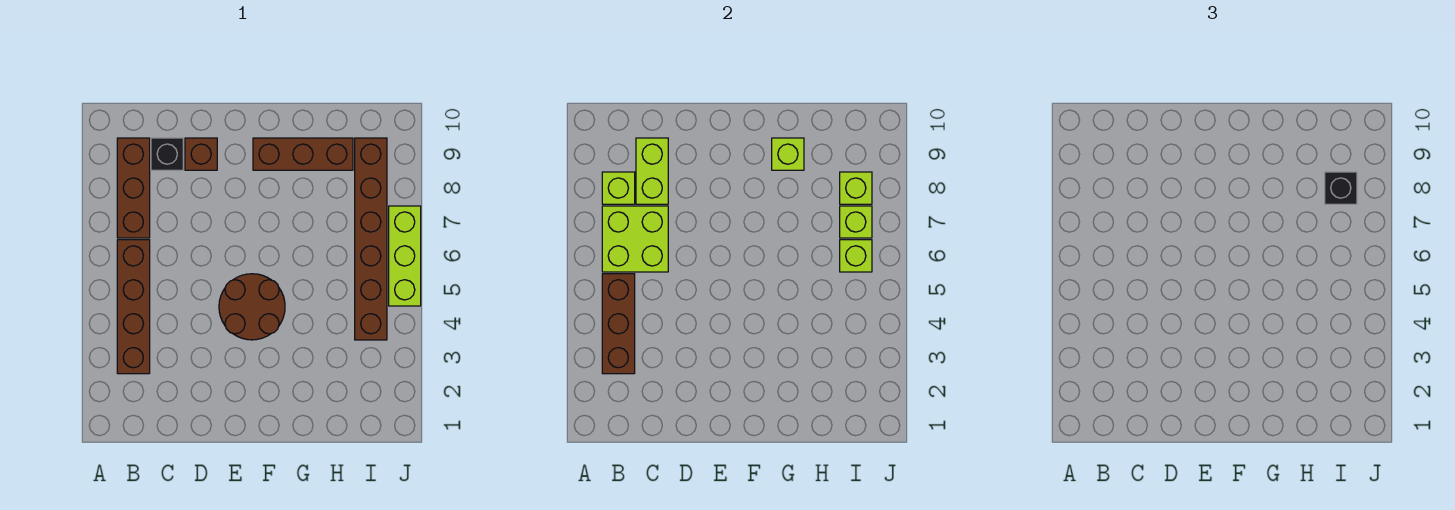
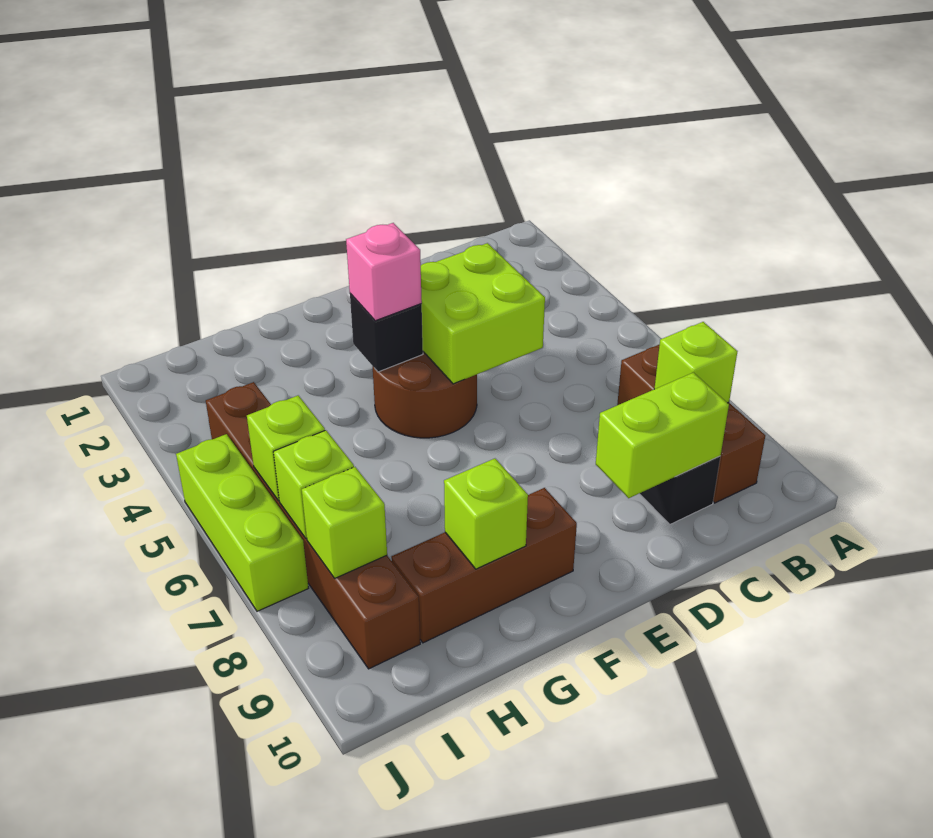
brown brick B3:B6 level 1 -> none
brown brick B3:B5 level 2 -> none
lime brick B6:C7 level 2 -> lime brick D4:E5 level 2
lime brick C8:C9 level 2 -> lime brick C9:D9 level 2
brown brick D9 level 1 -> none
none -> pink brick F4 level 3
black brick I8 level 3 -> black brick F4 level 2

